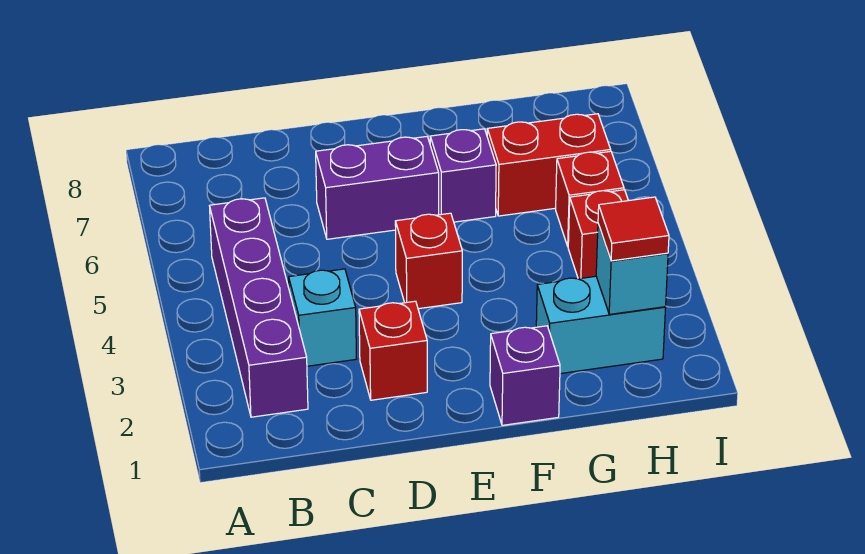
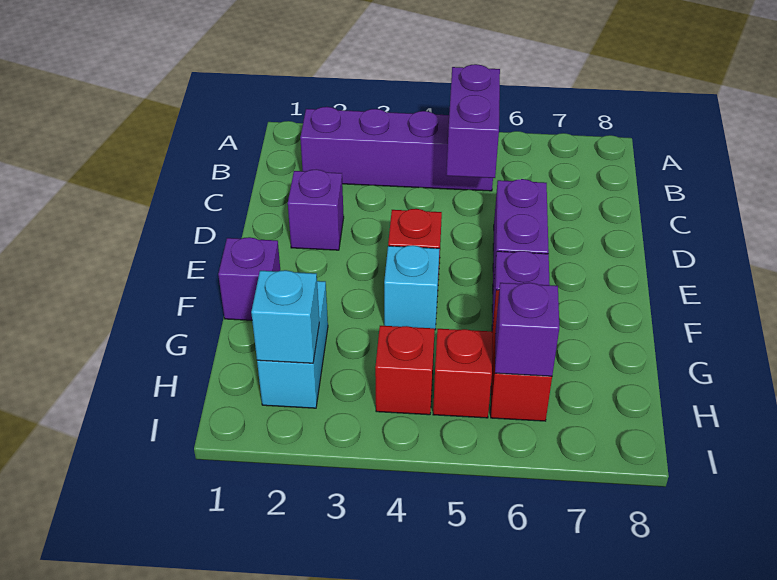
none -> purple brick B5:C5 level 2
cyan brick C3 level 1 -> cyan brick F4 level 1
red brick D2 level 1 -> purple brick D2 level 1
red tile H2 level 3 -> none
none -> purple brick H6 level 2

